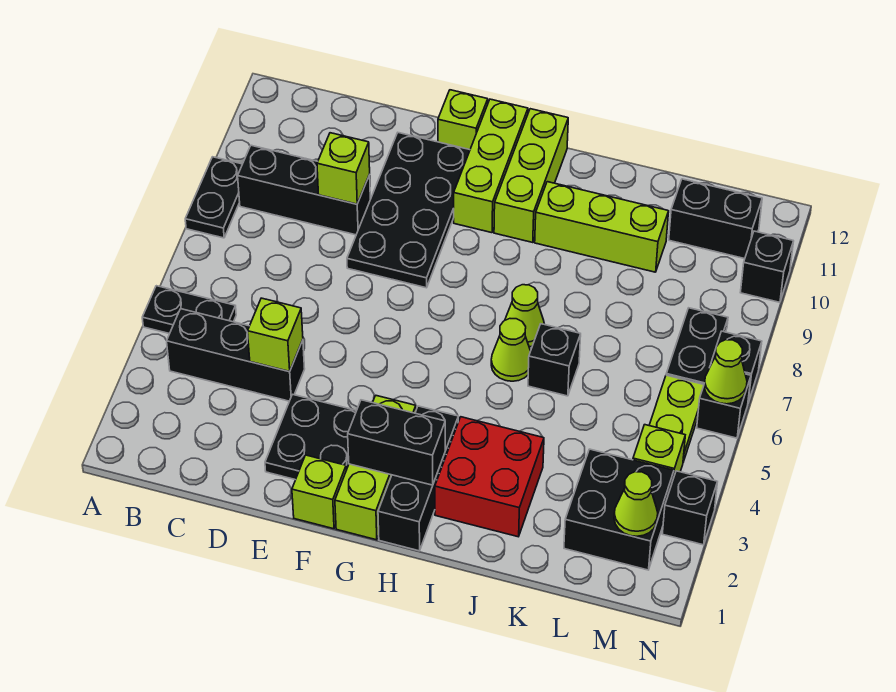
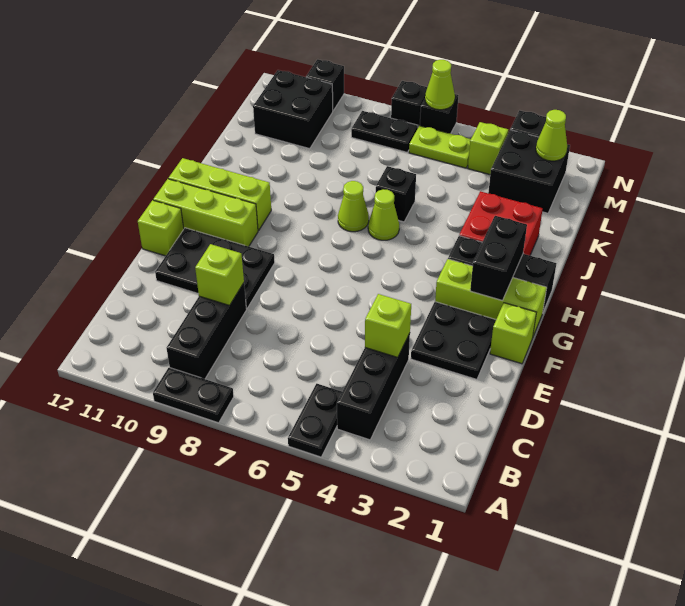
black plate E8:F11 level 1 -> black plate E9:F11 level 1
lime brick I10:K10 level 1 -> none
black brick L11:M11 level 1 -> black brick L10:M11 level 1

